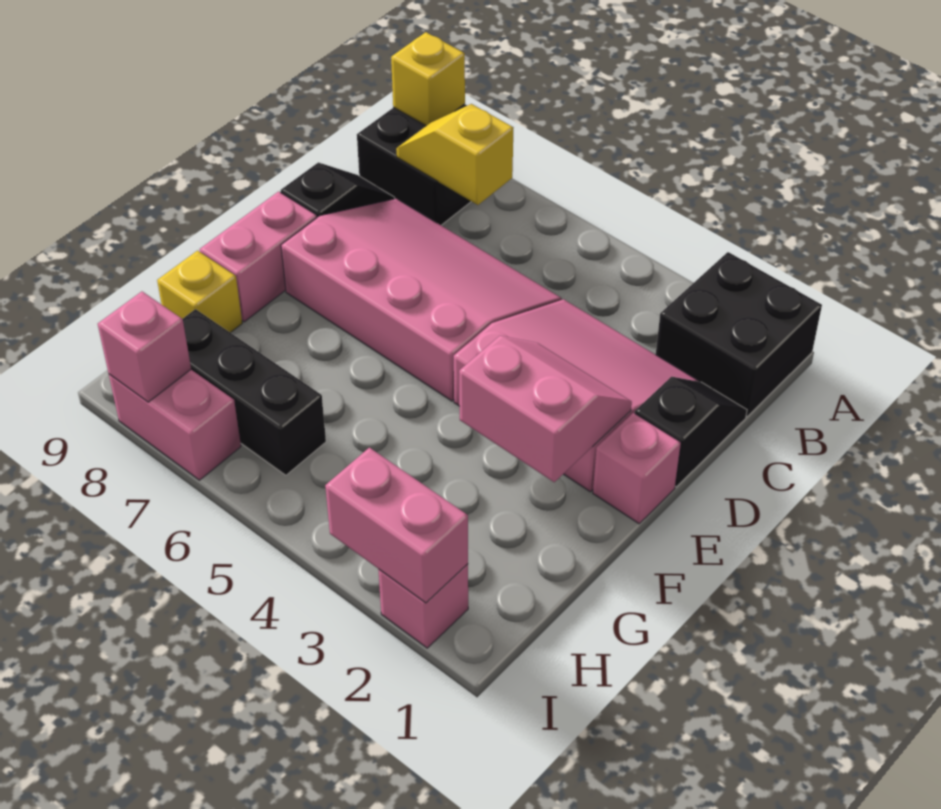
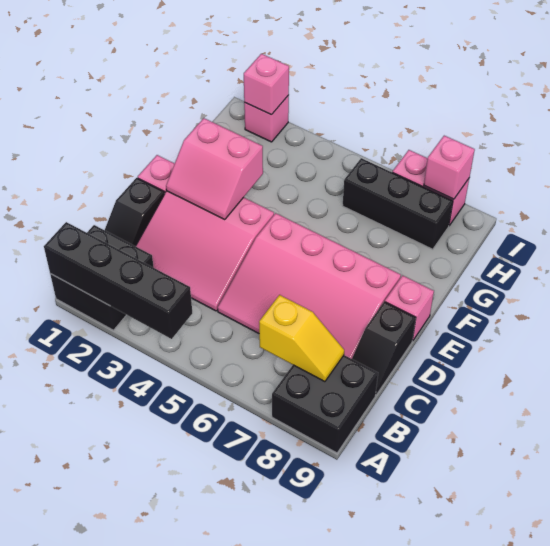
none -> black brick A1:A4 level 2
yellow brick A9 level 2 -> none
pink brick E9:F9 level 1 -> pink brick E9 level 1
yellow brick G9 level 1 -> none
pink brick I2:I3 level 2 -> pink brick I2 level 2

